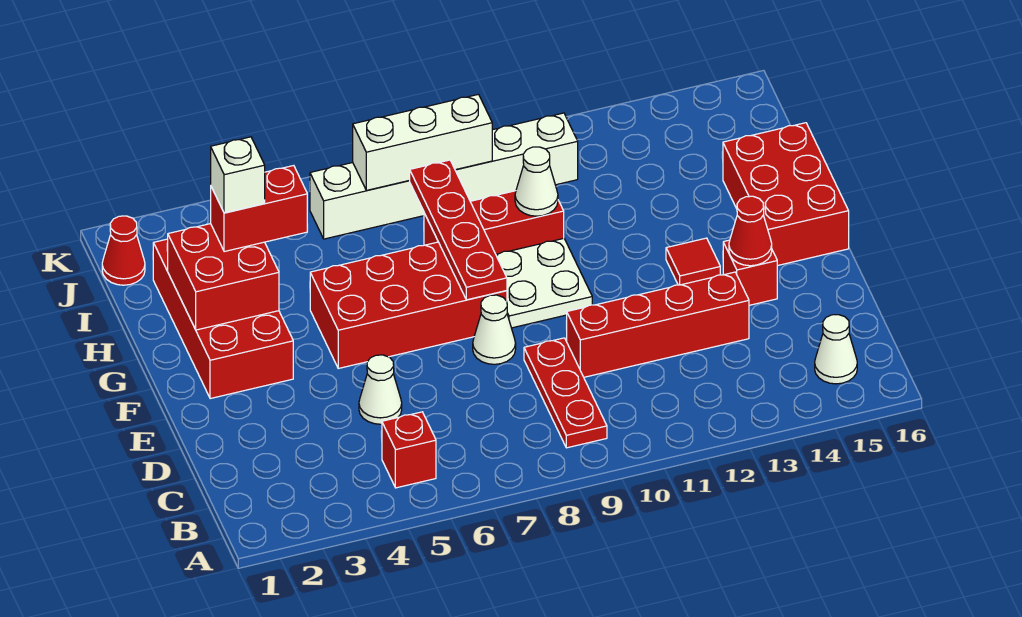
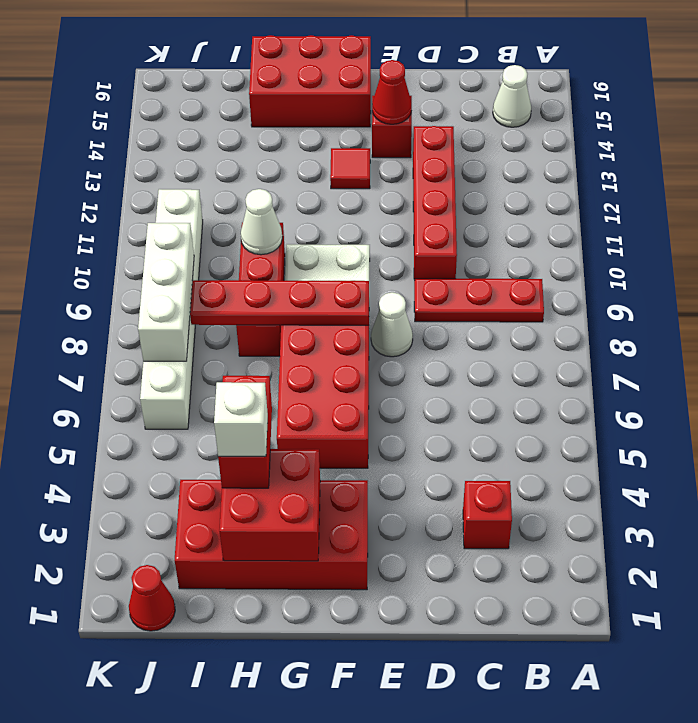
red brick B5 level 1 -> red brick C3 level 1
white cone D5 level 1 -> none

